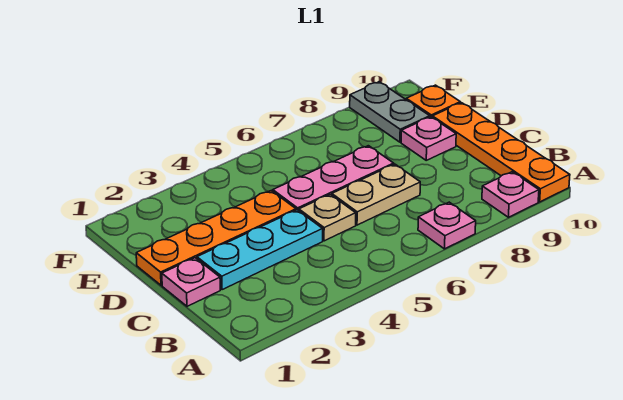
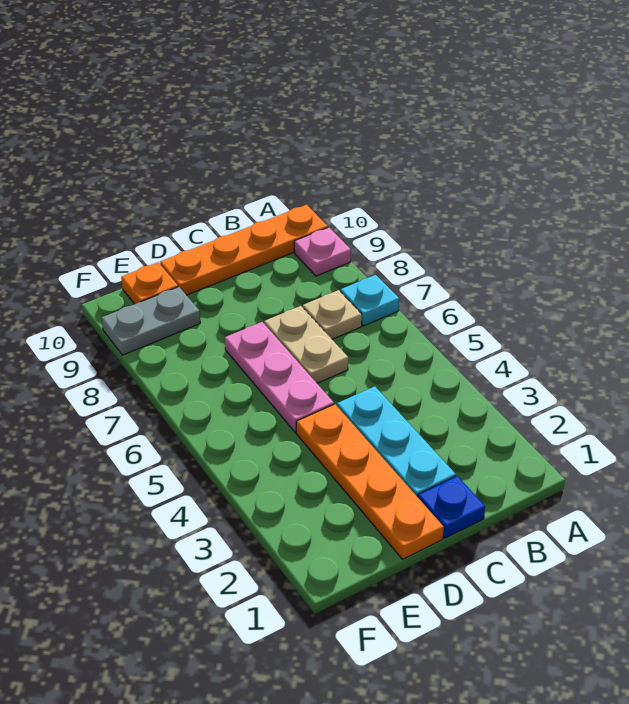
pink plate A7 level 1 -> cyan plate A7 level 1
pink plate C1 level 1 -> blue plate C1 level 1
tan plate C5 level 1 -> tan plate B7 level 1
pink plate D9 level 1 -> none

